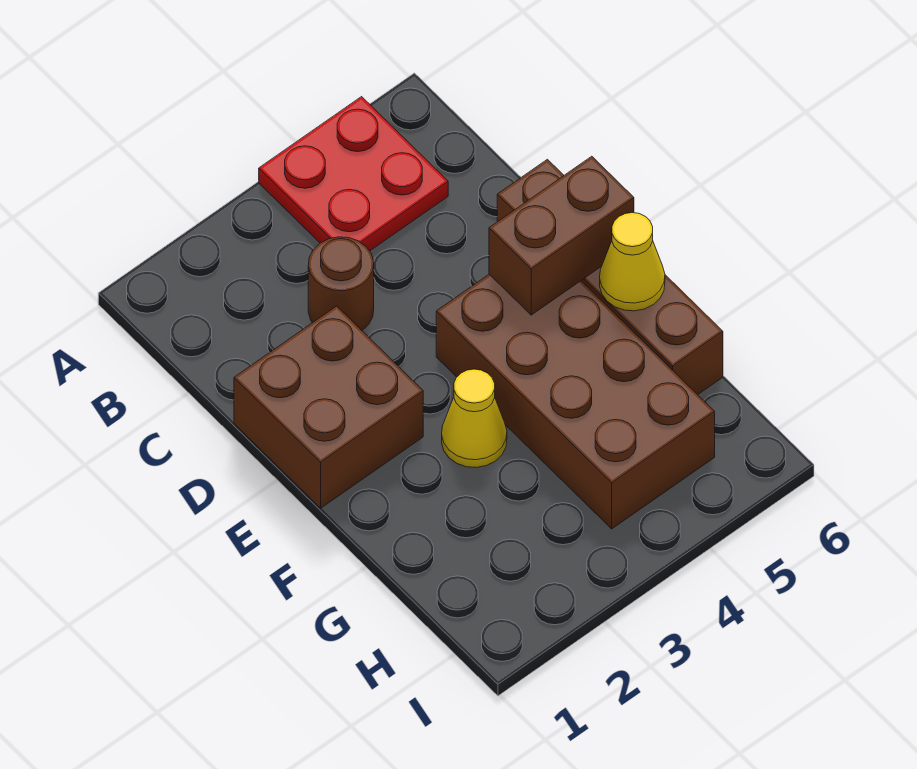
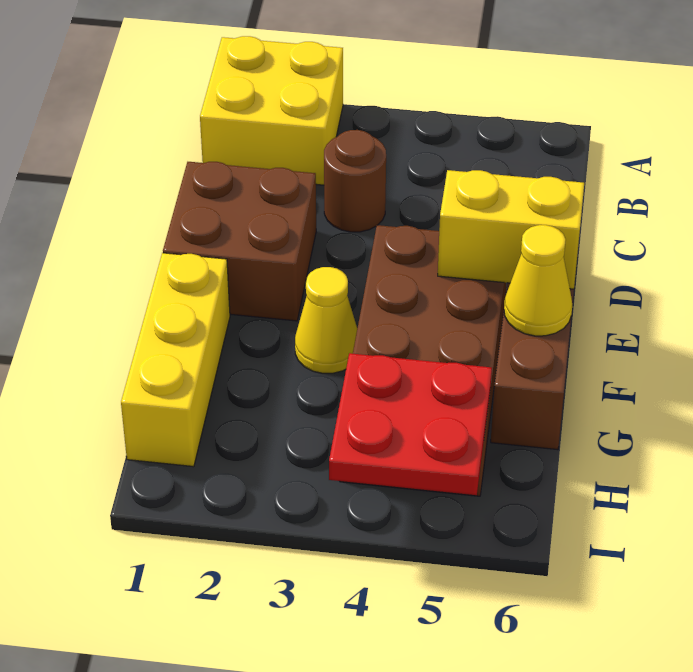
none -> yellow brick A1:B2 level 1
red plate A4:B5 level 1 -> red plate H4:I5 level 2
brown brick E5:E6 level 2 -> yellow brick E5:E6 level 2
none -> yellow brick F1:H1 level 1

